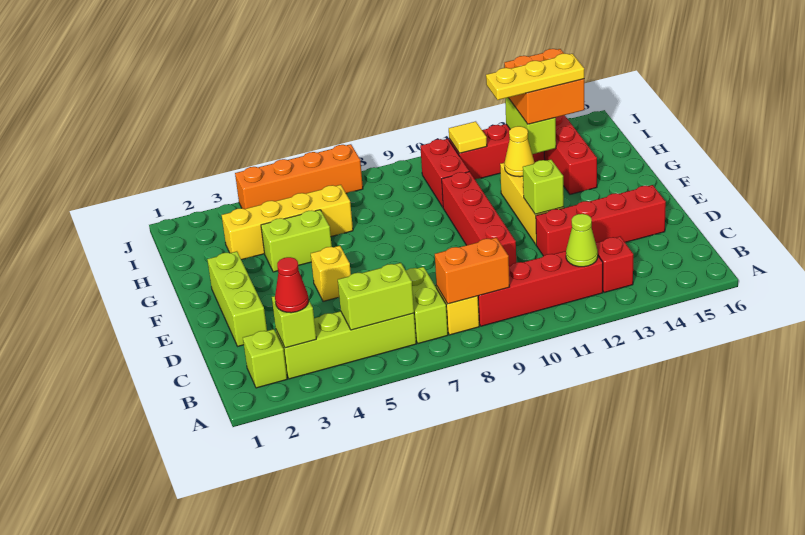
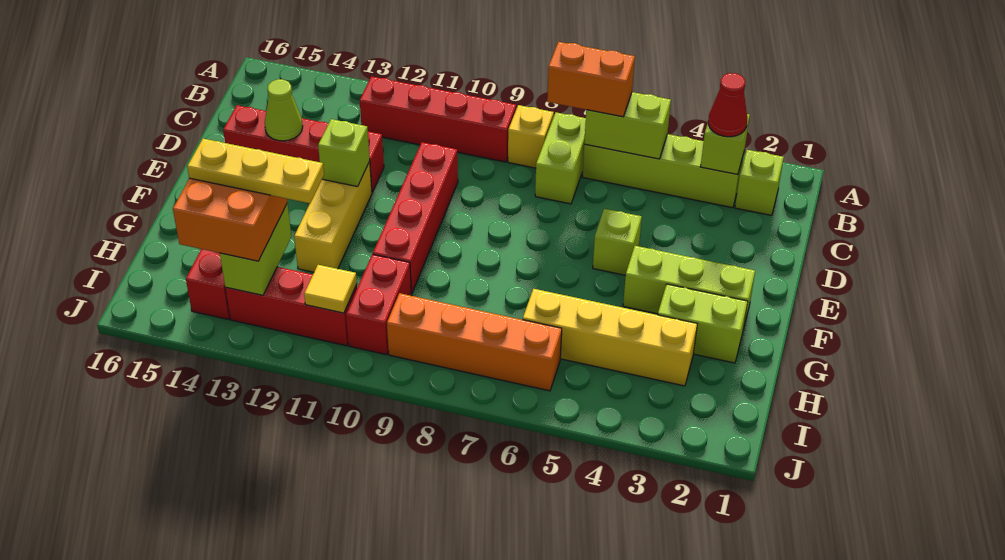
orange brick B8:B9 level 2 -> orange brick B6:B7 level 3
lime cone B12 level 2 -> lime cone D14 level 2
red brick B13 level 1 -> none
lime brick D2:F2 level 1 -> lime brick F2:F4 level 1
yellow brick E5 level 1 -> lime brick E5 level 1
lime brick G4:G5 level 1 -> lime brick G2:G3 level 1
yellow cone G12 level 2 -> none
orange brick J4:J7 level 1 -> orange brick I6:I9 level 1

